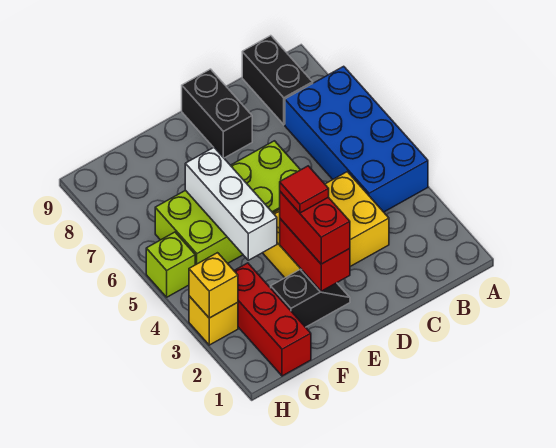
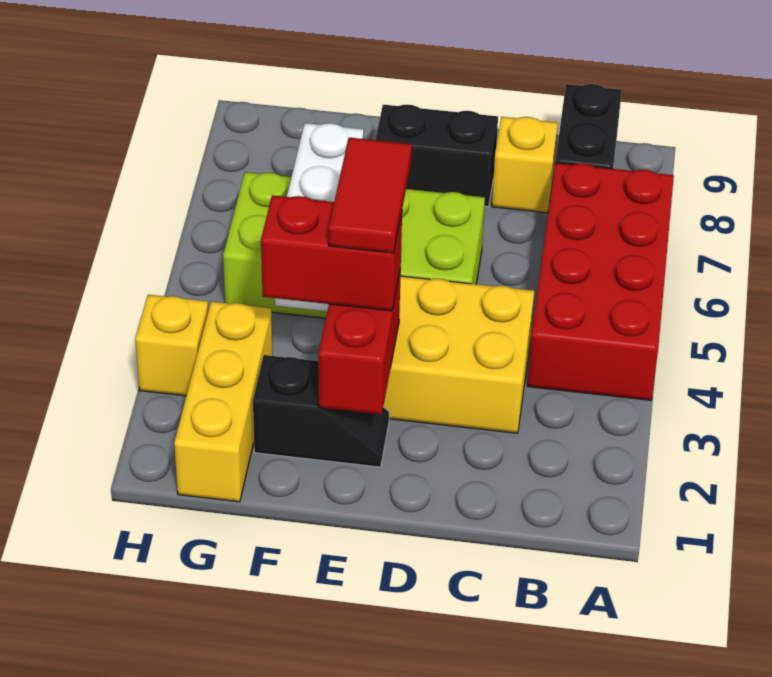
blue brick A4:B7 level 1 -> red brick A4:B7 level 1
black brick D8:D9 level 1 -> black brick D8:E8 level 1
red brick E2:E3 level 3 -> red brick E3:F3 level 3
red tile E3 level 4 -> red tile E3:E4 level 4
red brick G1:G3 level 1 -> yellow brick G1:G3 level 1
yellow brick H3 level 2 -> yellow brick C8 level 1
lime brick H5 level 1 -> none

